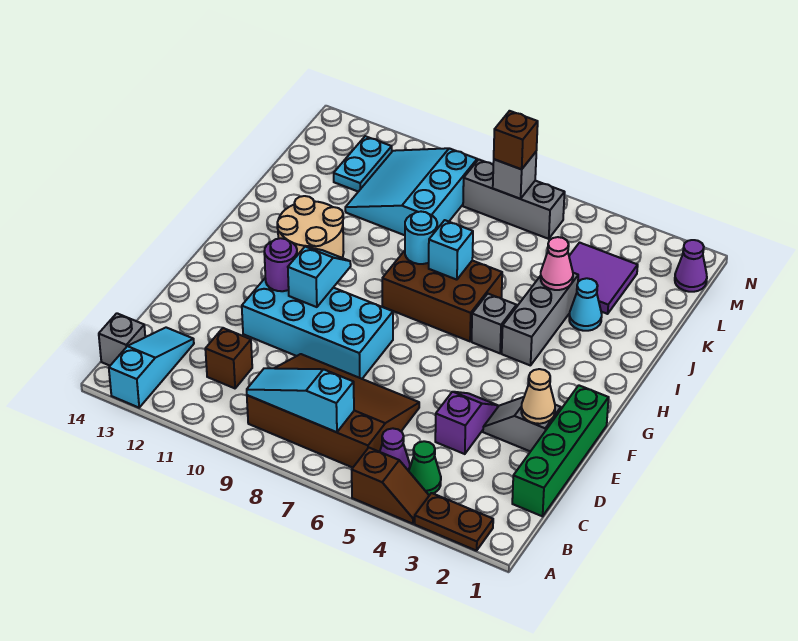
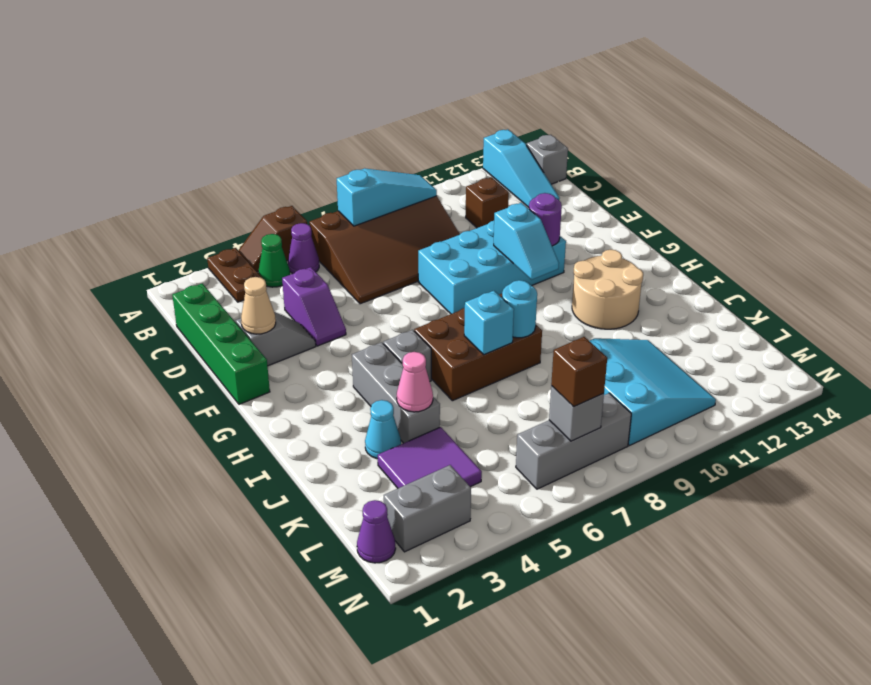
brown plate A2:A3 level 1 -> brown plate A3:B3 level 1
cyan plate L12:M12 level 1 -> none
none -> grey brick M2:M3 level 1

